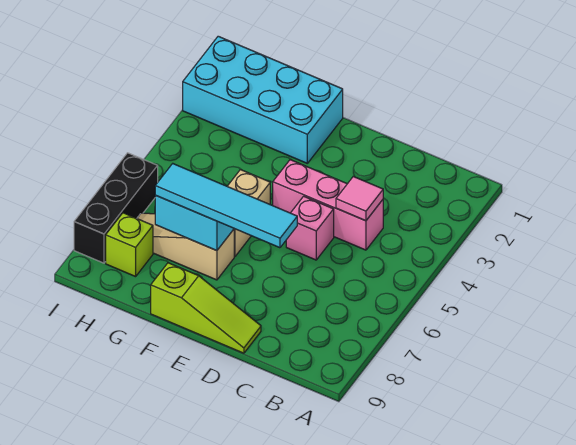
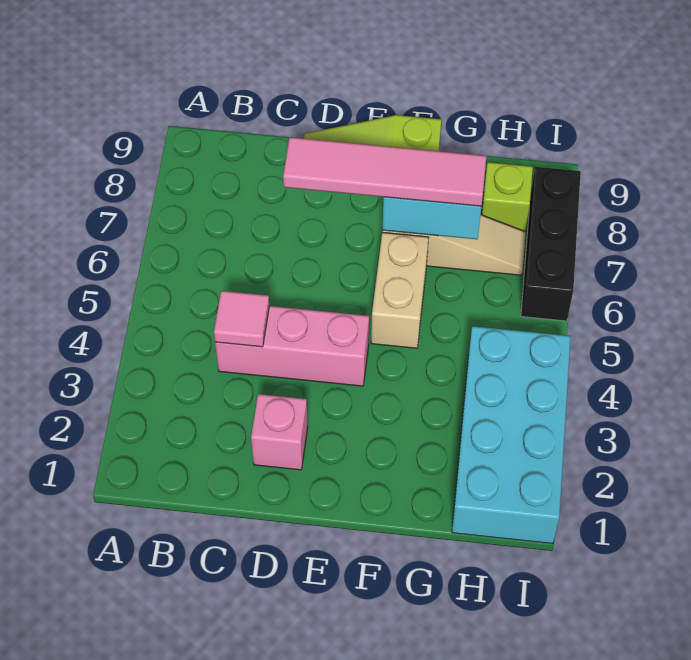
pink brick D5 level 1 -> pink brick D2 level 1
cyan tile D7:G7 level 3 -> pink tile D7:G7 level 3
cyan brick F1:I2 level 1 -> cyan brick H1:I4 level 1

